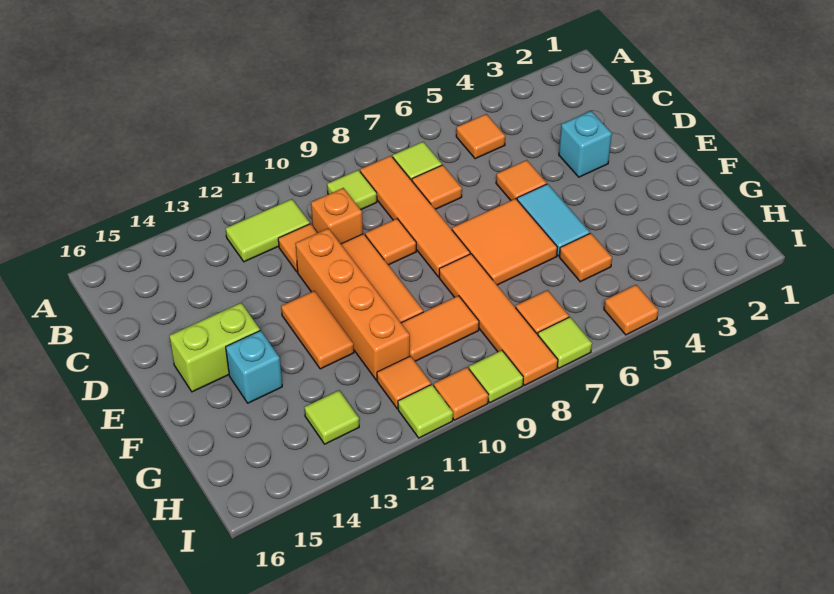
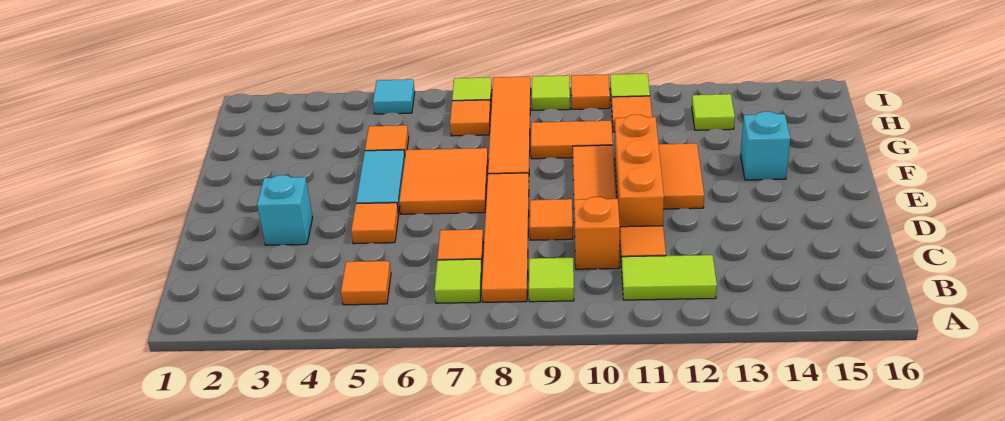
orange brick D11:G11 level 1 -> orange brick D11:F11 level 1
lime brick E14:E15 level 1 -> none
orange tile I5 level 1 -> cyan tile I5 level 1

